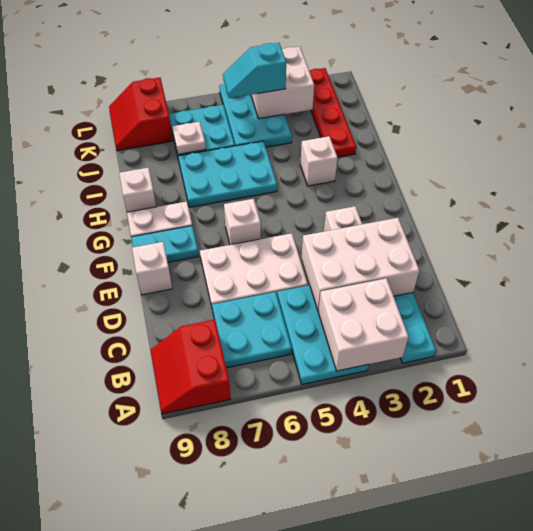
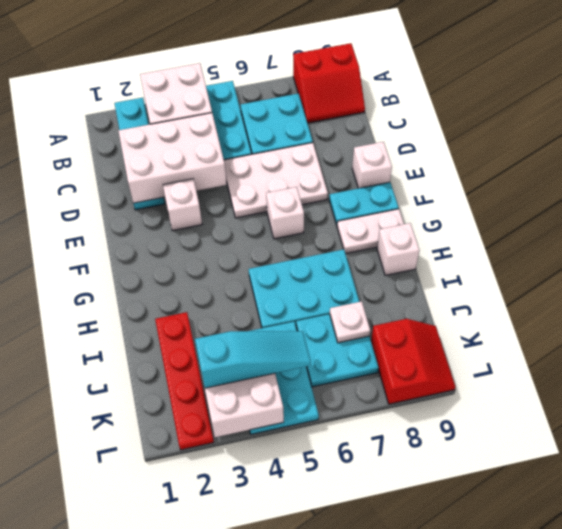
red slope A8:B9 level 1 top 8 -> red slope A8:B9 level 1 top A
white brick H3 level 1 -> none
cyan slope K4:K5 level 3 top 4 -> cyan slope K3:K5 level 3 top 3

